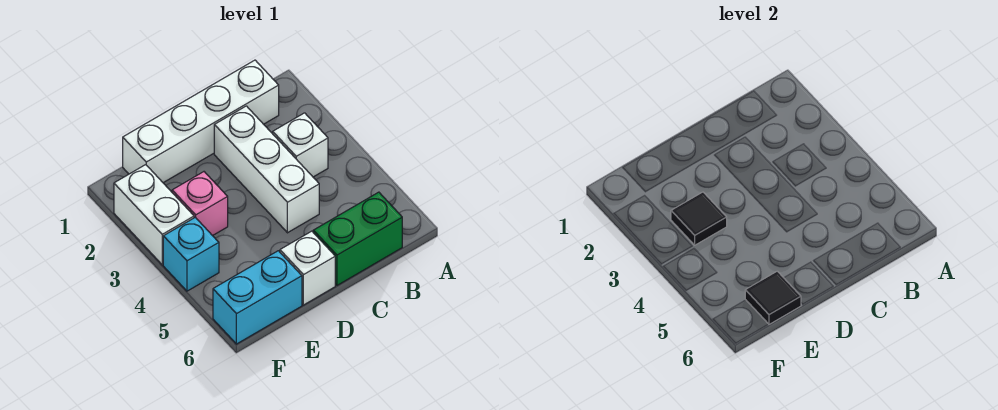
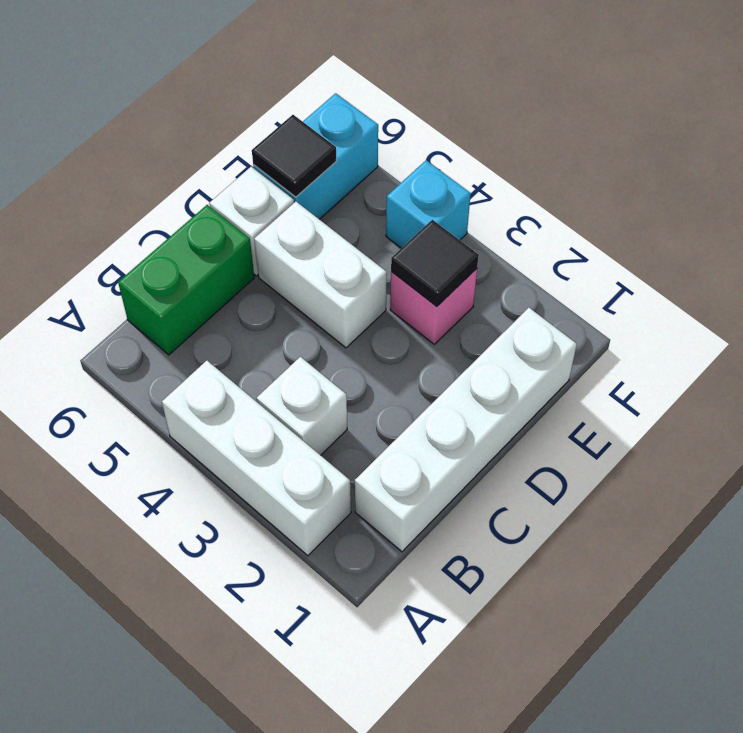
white brick C2:C4 level 1 -> white brick A2:A4 level 1
white brick F2:F3 level 1 -> white brick D4:D5 level 1

